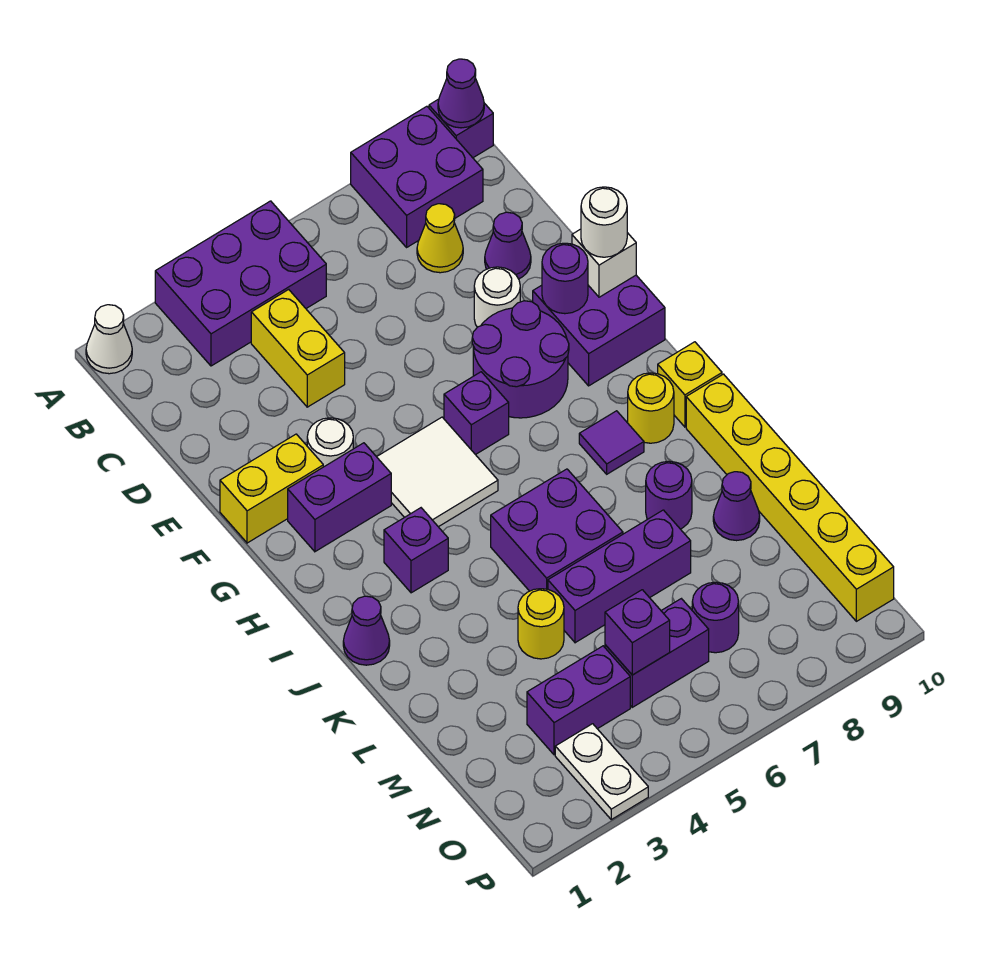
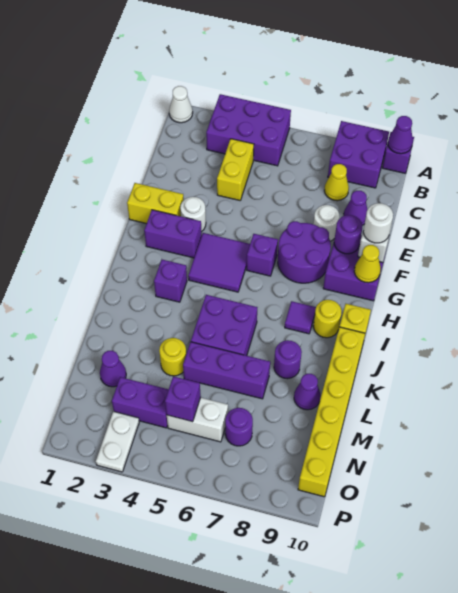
white tile G4:H5 level 1 -> purple tile G4:H5 level 1
none -> yellow cone G10 level 2
purple cone J1 level 1 -> purple cone M2 level 1
purple brick N5:N6 level 1 -> white brick N5:N6 level 1

